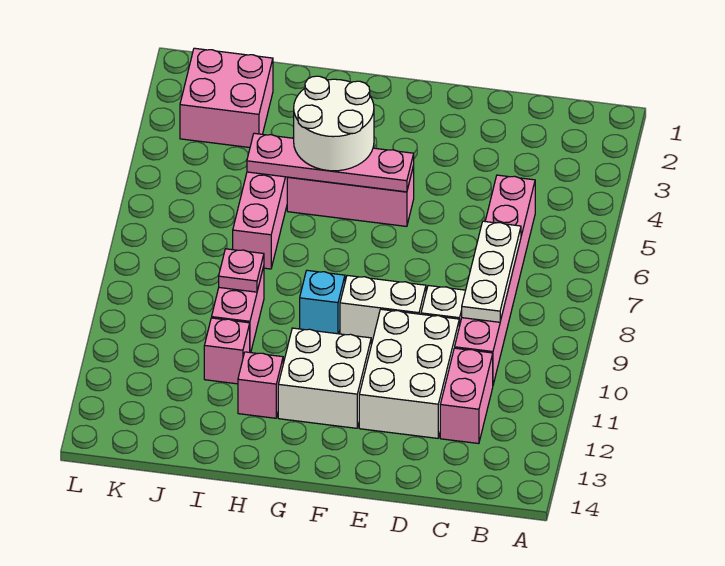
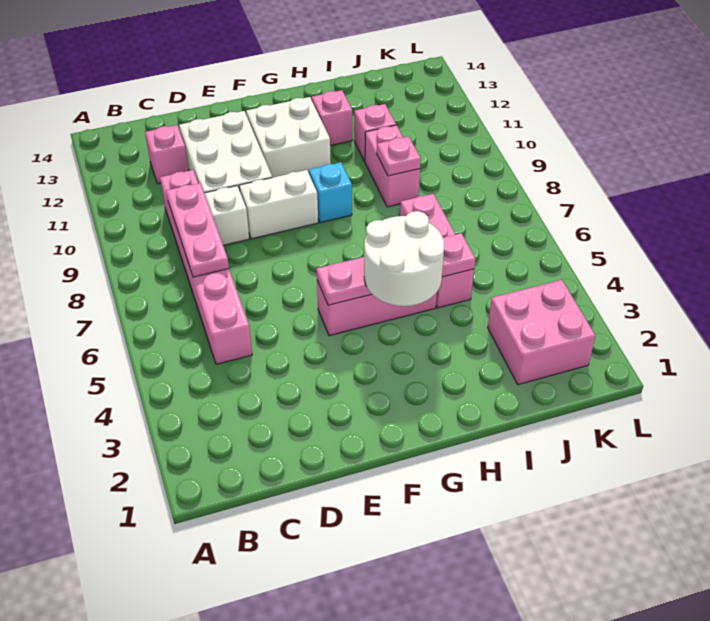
white plate C7:C9 level 2 -> pink plate C7:C9 level 2
pink brick C11:C12 level 1 -> pink brick C12 level 1

